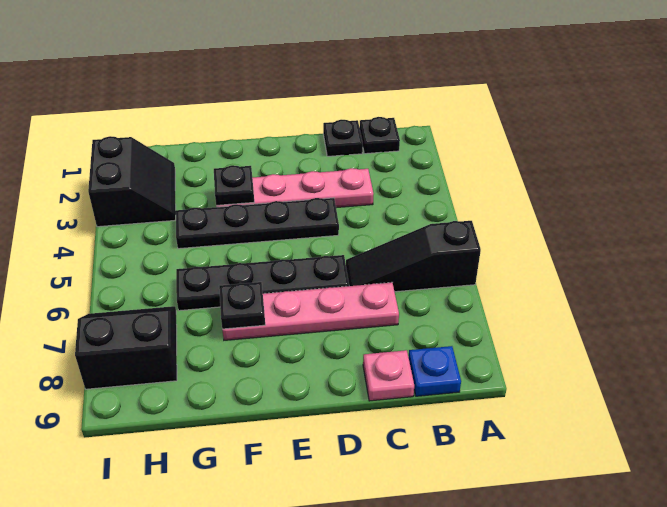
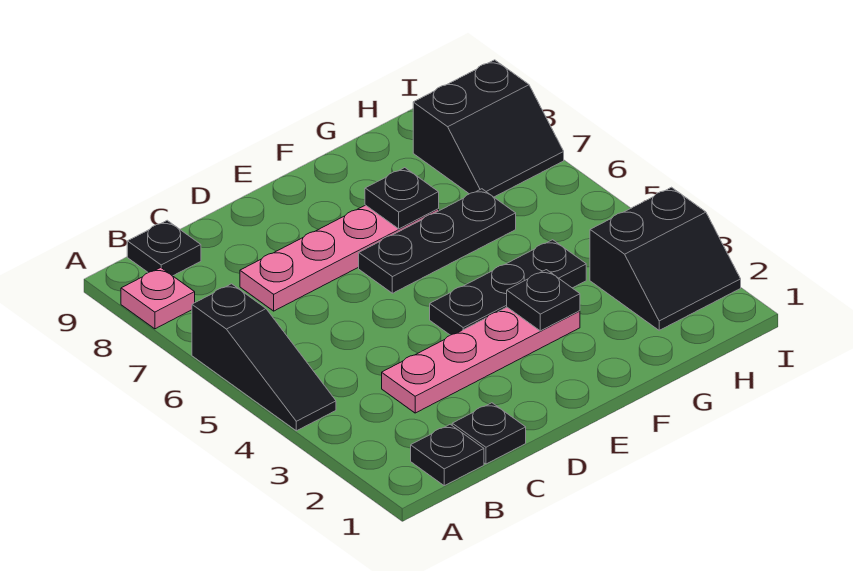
black slope A6:C6 level 1 top A -> black slope A4:A6 level 1 top 6
blue plate B9 level 1 -> black plate B9 level 1
pink plate C9 level 1 -> pink plate A8 level 1
black plate D4:G4 level 1 -> black plate E4:G4 level 1
black plate D6:G6 level 1 -> black plate E6:G6 level 1
black slope H2:I3 level 1 top I -> black slope H2:I3 level 1 top 3

